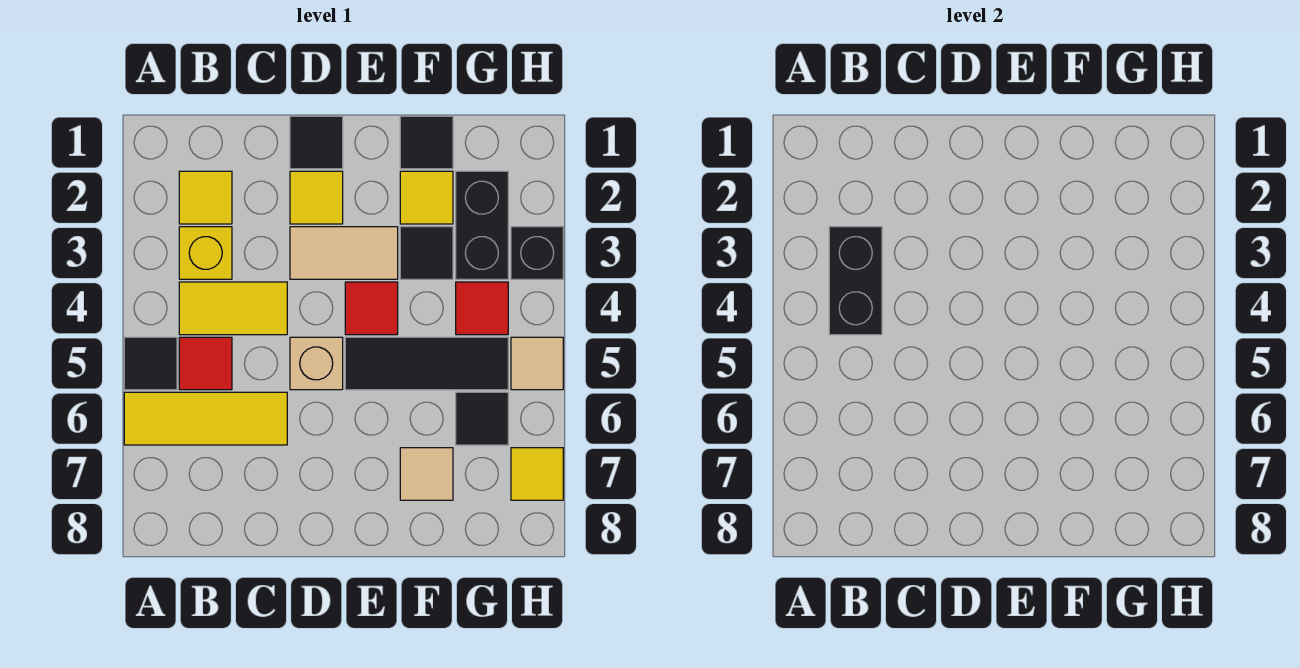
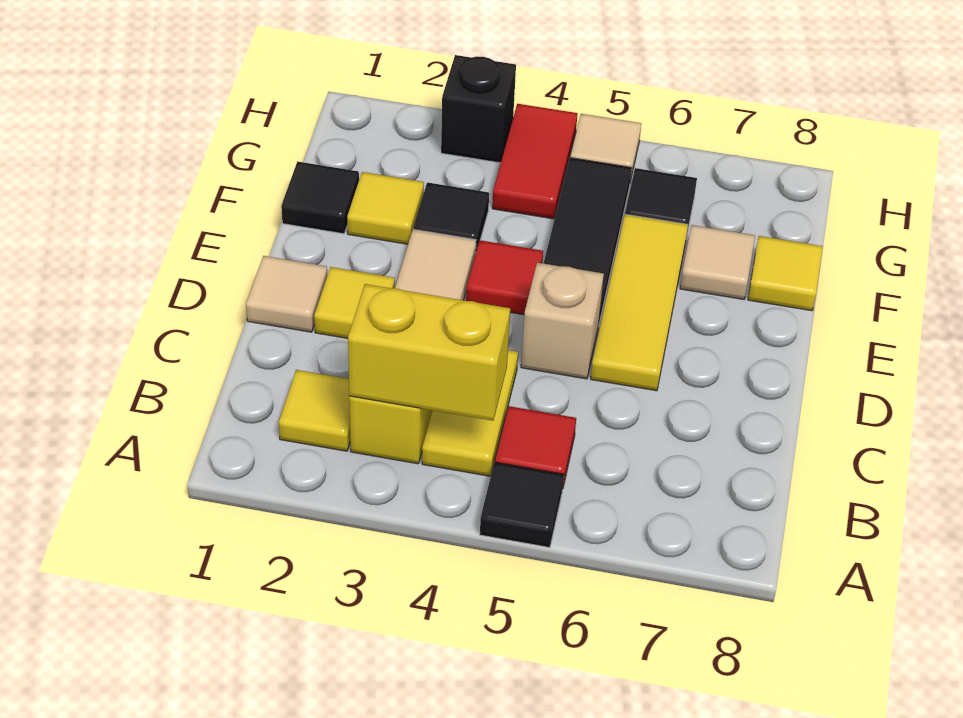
yellow tile A6:C6 level 1 -> yellow tile D6:F6 level 1
black brick B3:B4 level 2 -> yellow brick B3:B4 level 2
black tile D1 level 1 -> tan tile D1 level 1
black brick G2:G3 level 1 -> none
red tile G4 level 1 -> red tile G4:H4 level 1
yellow tile H7 level 1 -> yellow tile F8 level 1

